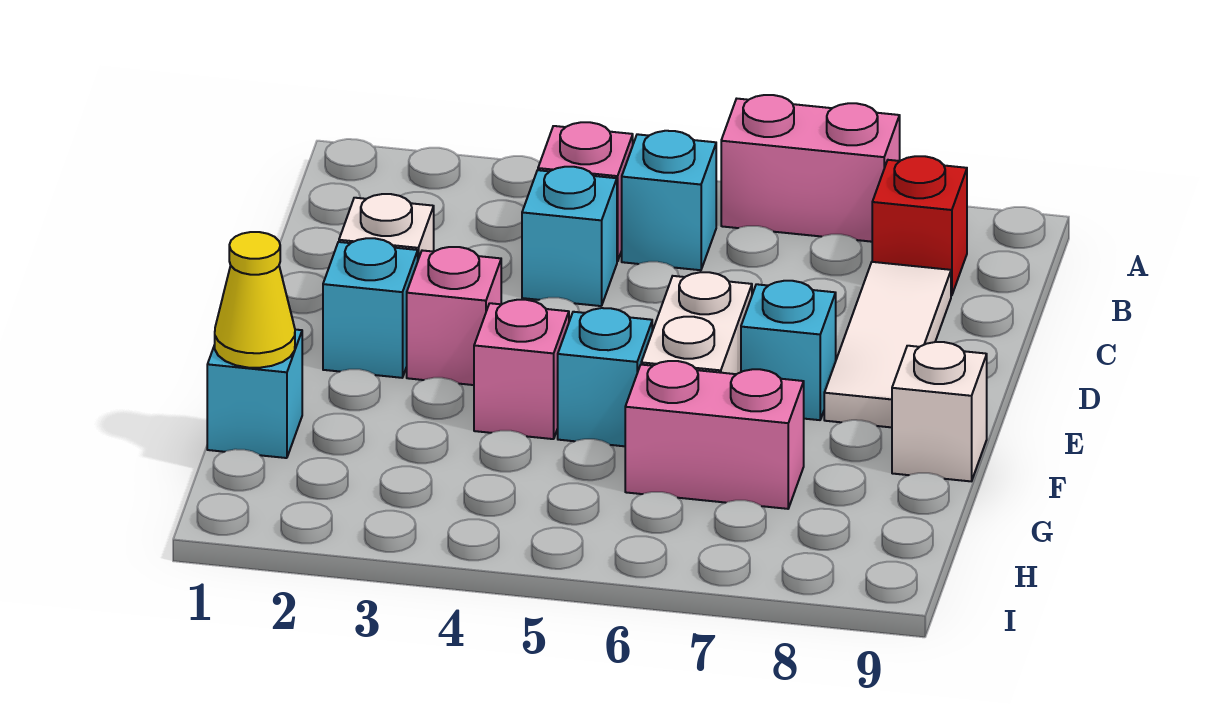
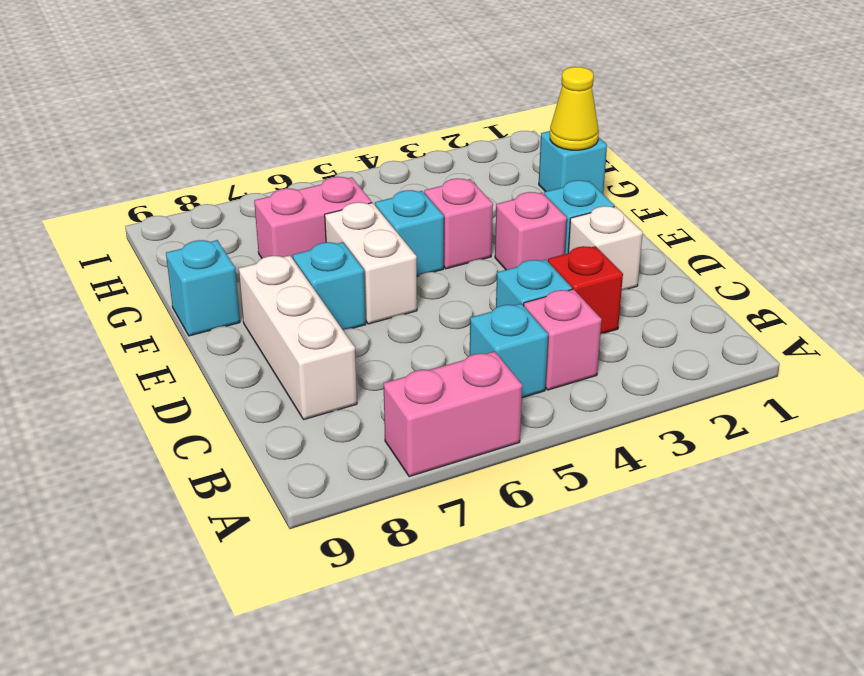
red brick B8 level 1 -> red brick C3 level 1
white tile C8:E8 level 1 -> white brick C8:E8 level 1
white brick F9 level 1 -> cyan brick F9 level 1

